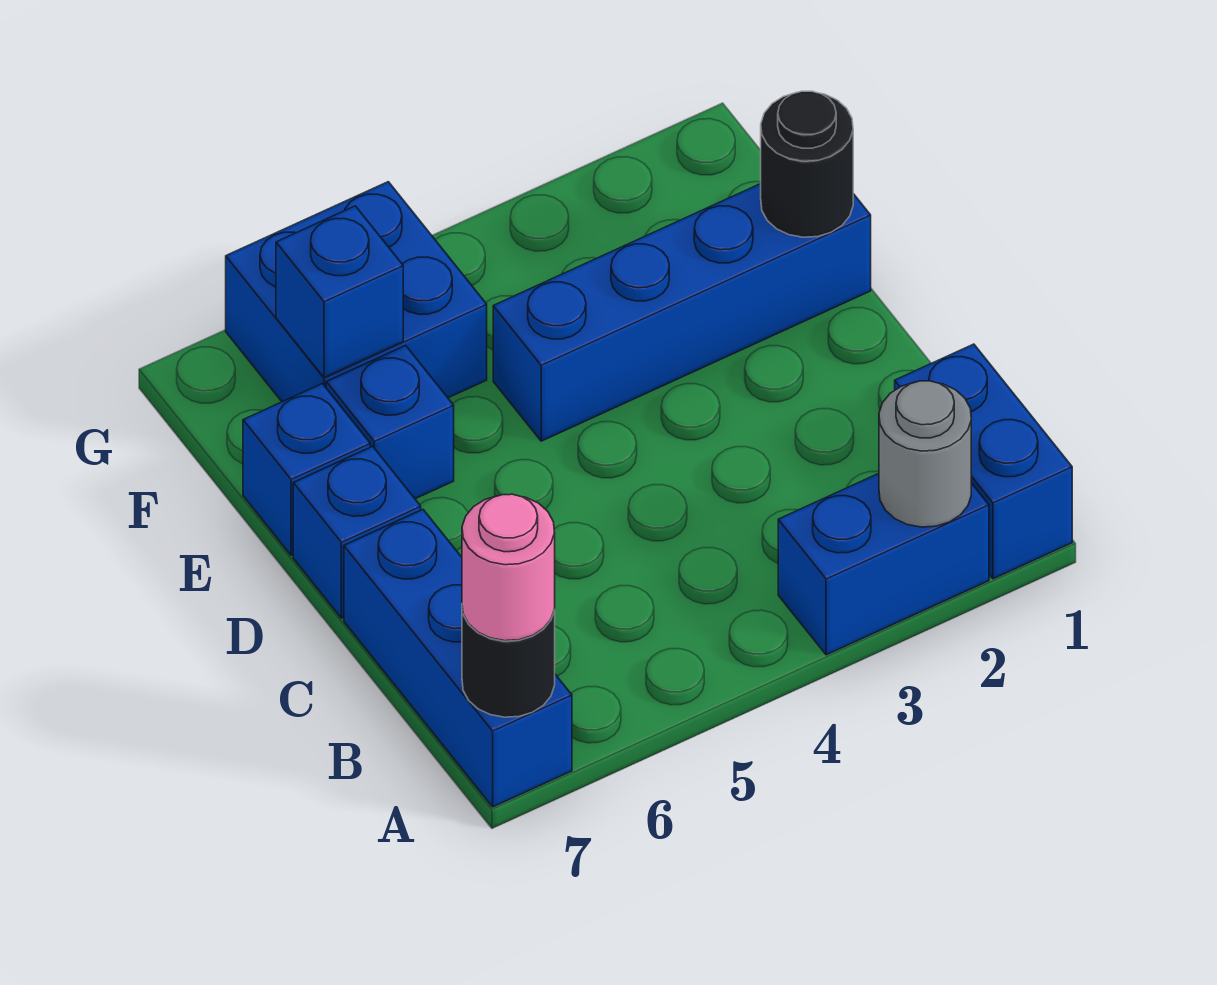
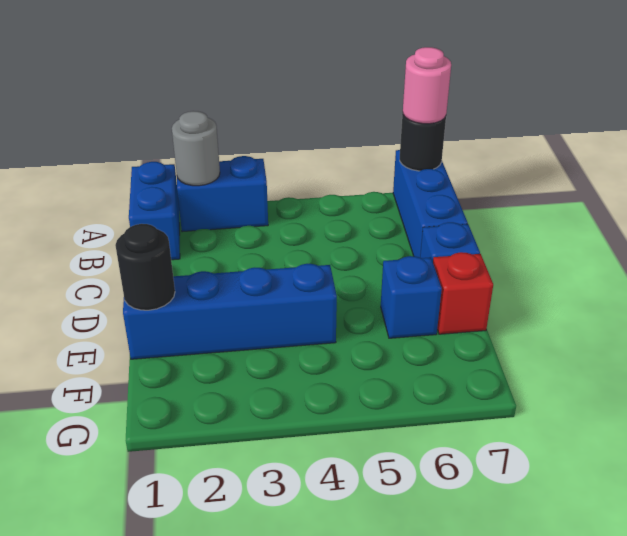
blue brick E7 level 1 -> red brick E7 level 1
blue brick F5:G6 level 1 -> none
blue brick F6 level 2 -> none

